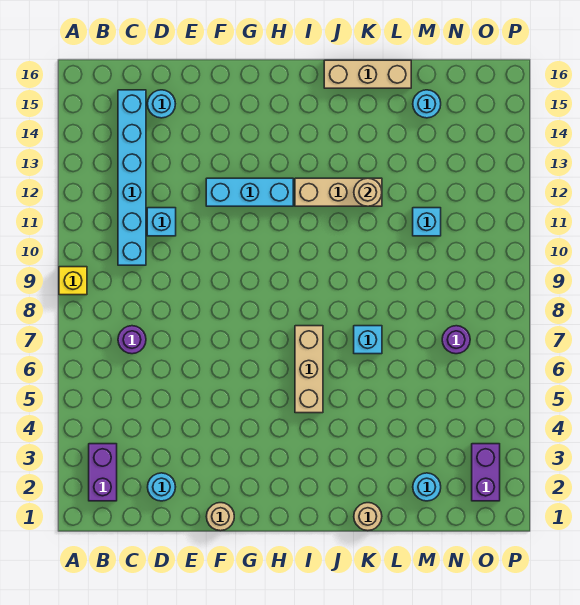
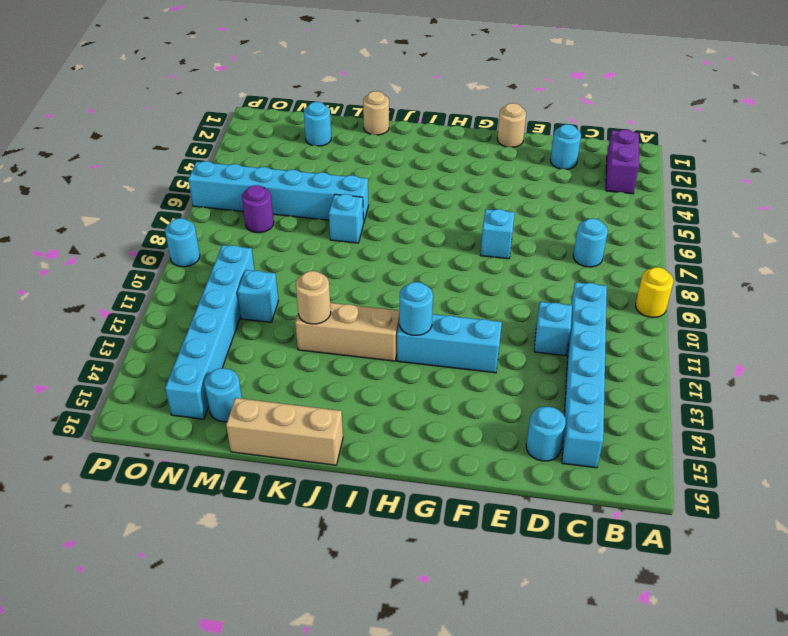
yellow brick A9 level 1 -> yellow round brick A9 level 1
purple round brick C7 level 1 -> cyan round brick C7 level 1
none -> cyan brick F7 level 1
none -> cyan round brick H12 level 2
tan brick I5:I7 level 1 -> none
none -> cyan brick K6:P6 level 1
none -> cyan brick N10:N15 level 1
purple brick O2:O3 level 1 -> none
none -> cyan round brick P9 level 1

